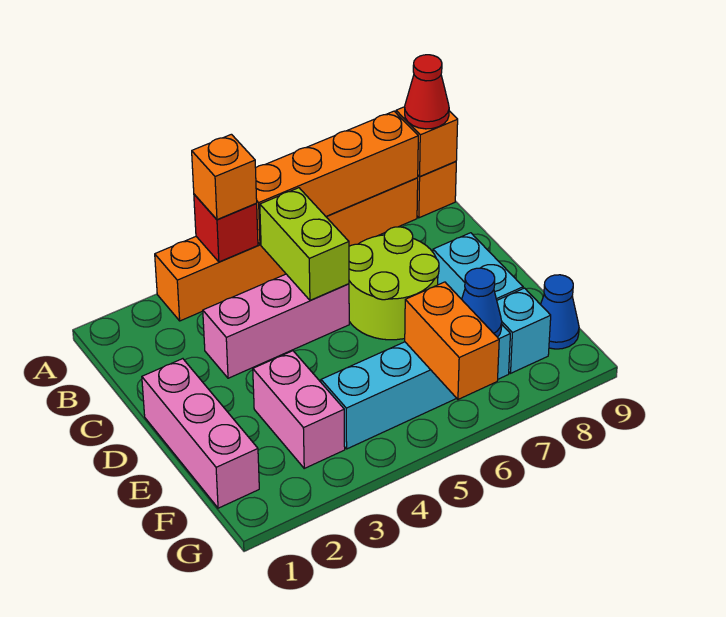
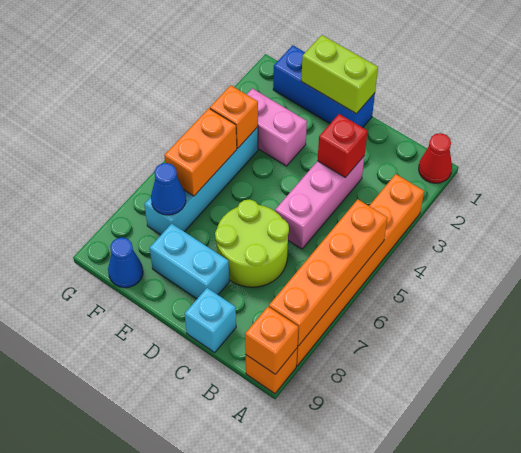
red brick A4 level 2 -> red brick C3 level 2
orange brick A4 level 3 -> orange brick F4 level 2
red cone A9 level 3 -> red cone A1 level 1
lime brick B5:C5 level 2 -> lime brick D1:E1 level 2
pink brick D1:F1 level 1 -> blue brick D1:F1 level 1
orange brick F6:G6 level 2 -> orange brick F5:F6 level 2
cyan brick F8 level 1 -> cyan brick C9 level 1

